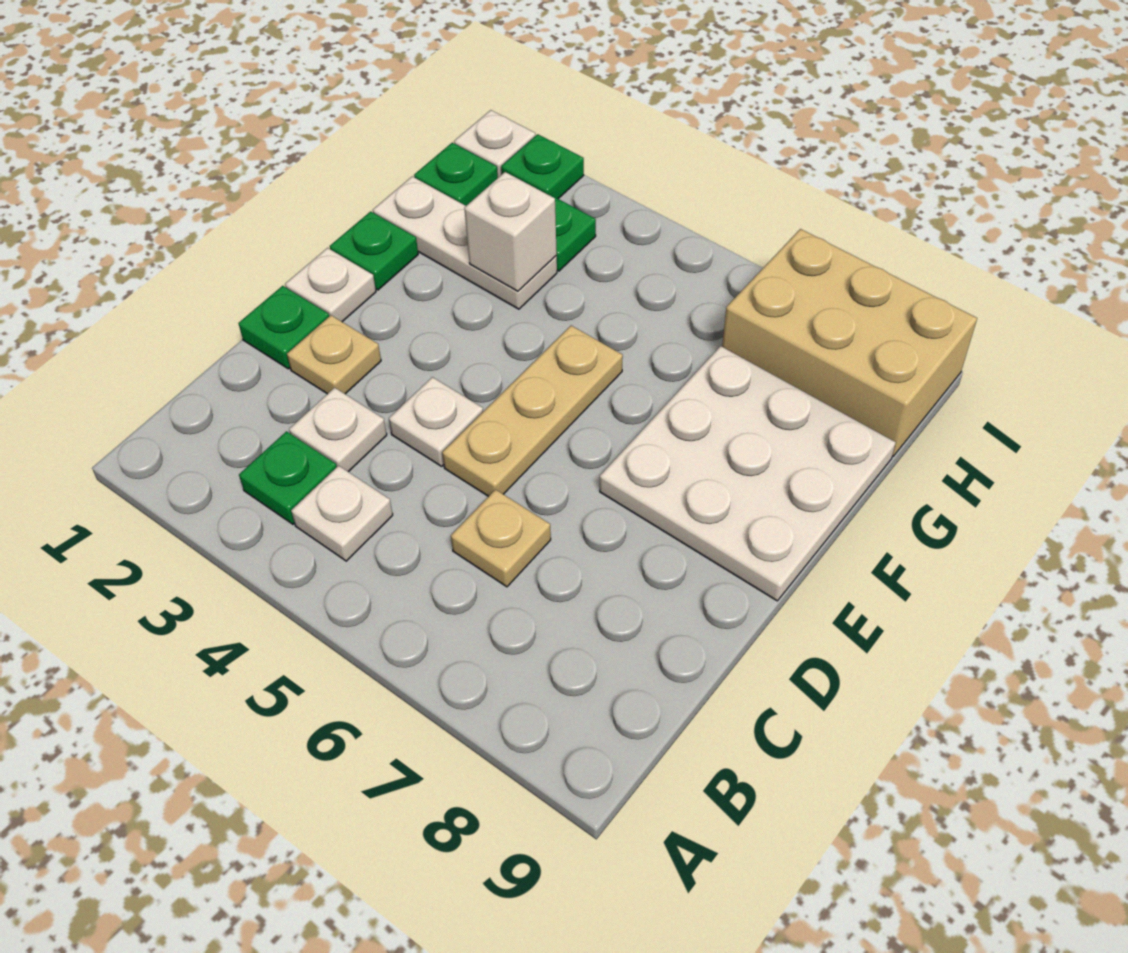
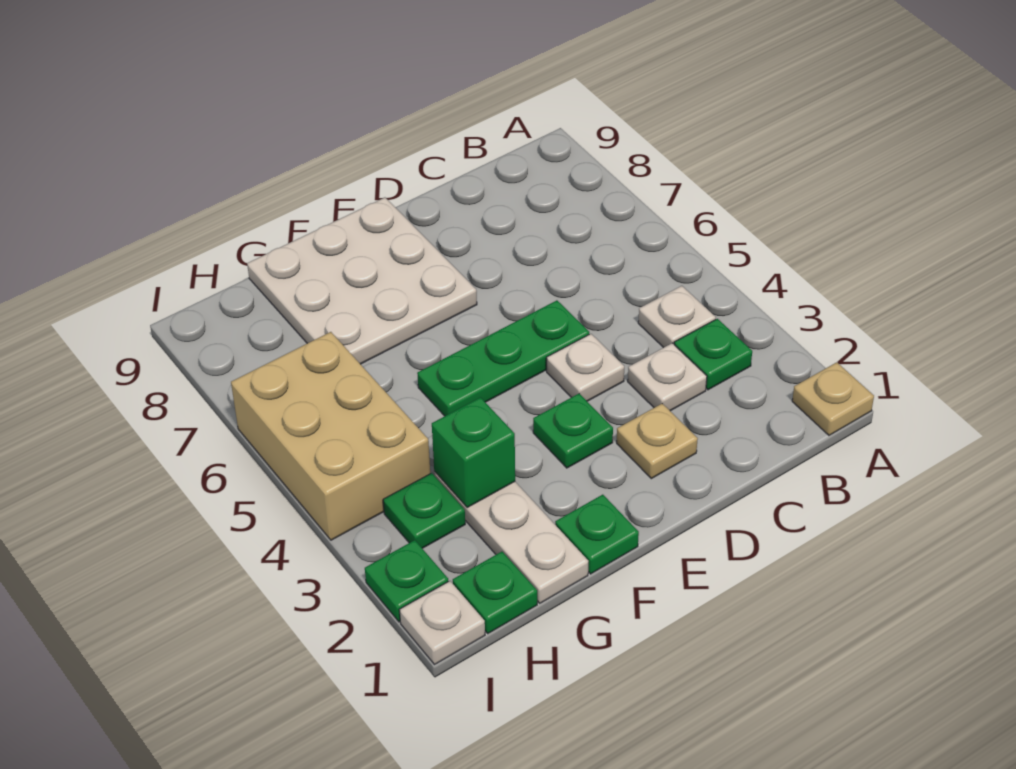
tan plate C6 level 1 -> tan plate A1 level 1
green plate D1 level 1 -> green plate E3 level 1
tan plate D5:F5 level 1 -> green plate D5:F5 level 1
white plate E1 level 1 -> none
white brick G3 level 2 -> green brick G3 level 2
tan brick H7:I9 level 1 -> tan brick H4:I6 level 1

